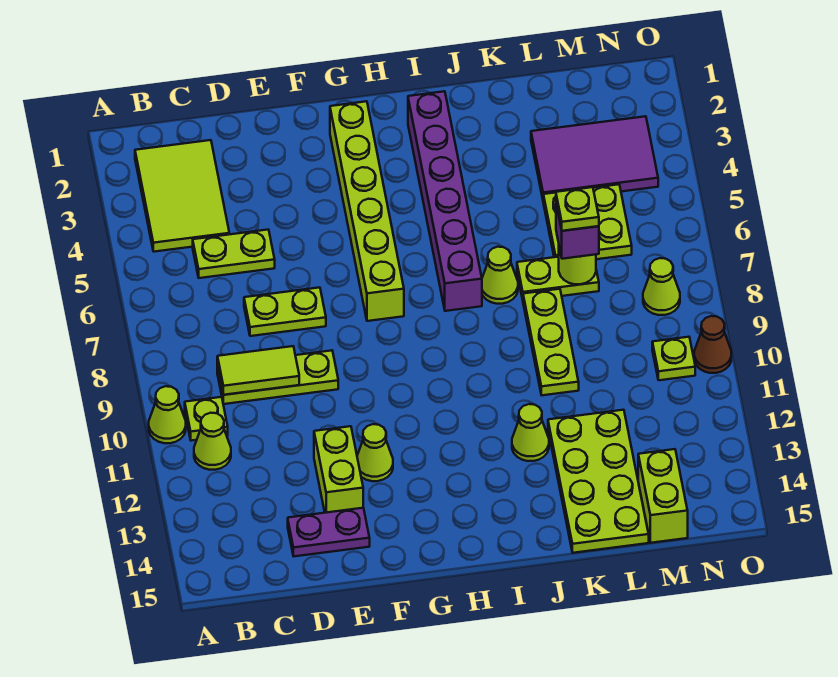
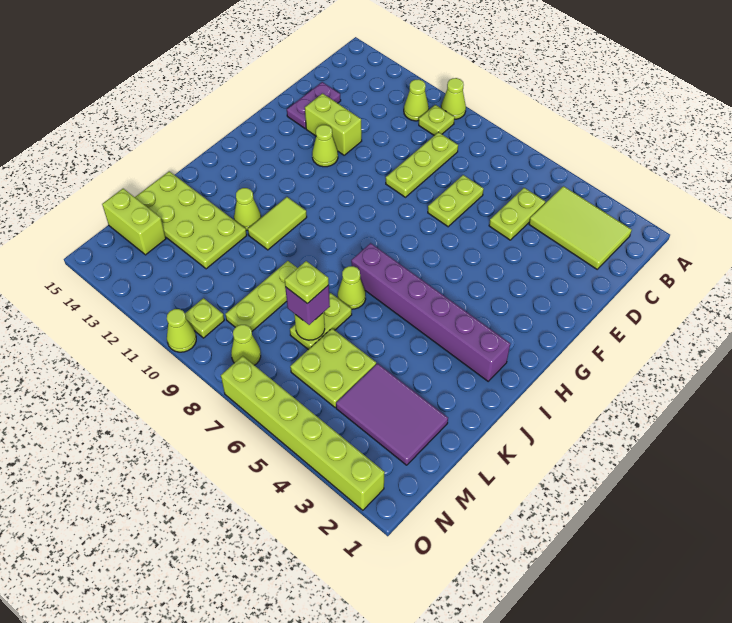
lime tile C9:D9 level 2 -> lime tile I11:J11 level 1
lime brick G2:G7 level 1 -> lime brick O2:O7 level 1
lime plate K8:K10 level 1 -> lime plate K9:M9 level 1
purple tile L3:N4 level 1 -> purple tile L2:M4 level 1
brown cone O10 level 1 -> lime cone O10 level 1

